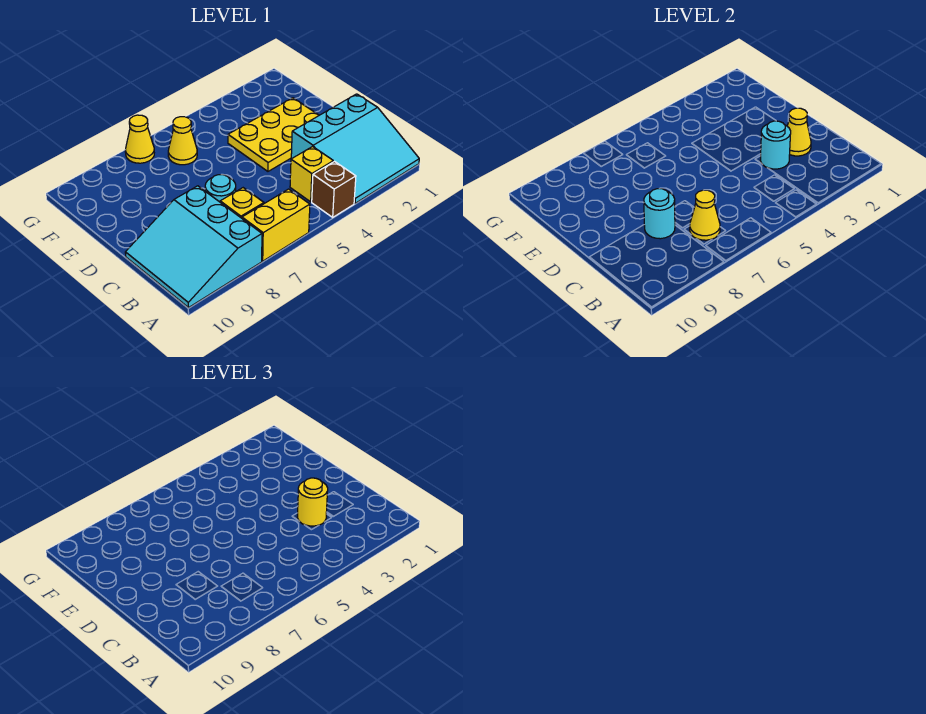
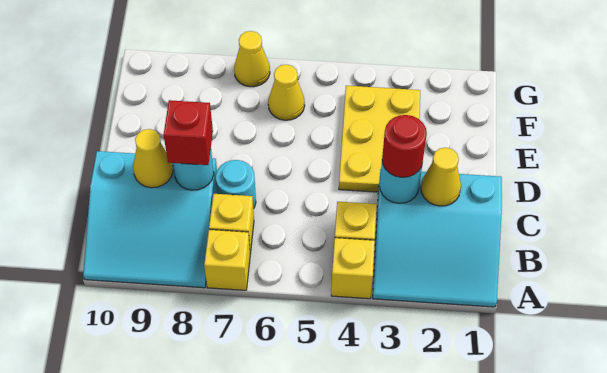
brown brick A4 level 1 -> yellow brick A4 level 1
yellow brick A6:A7 level 1 -> yellow brick A7 level 1
cyan slope A8:C10 level 1 top 8 -> cyan slope A8:C10 level 1 top C
yellow cone B7 level 2 -> yellow cone C9 level 2
yellow round brick C3 level 3 -> red round brick C3 level 3
none -> red brick C8 level 3
yellow plate D2:E4 level 1 -> yellow plate D3:F4 level 1

